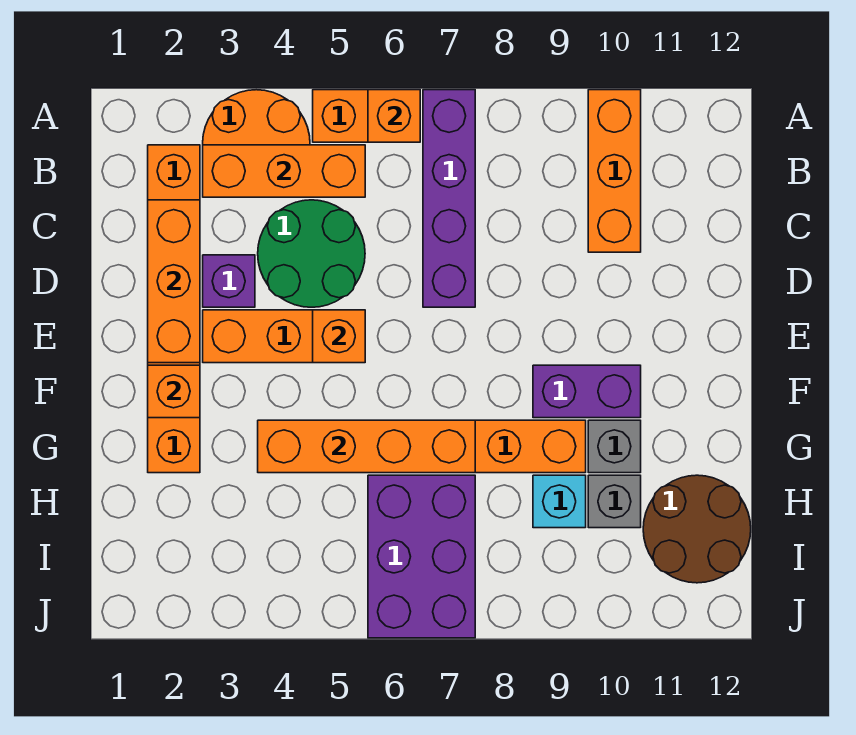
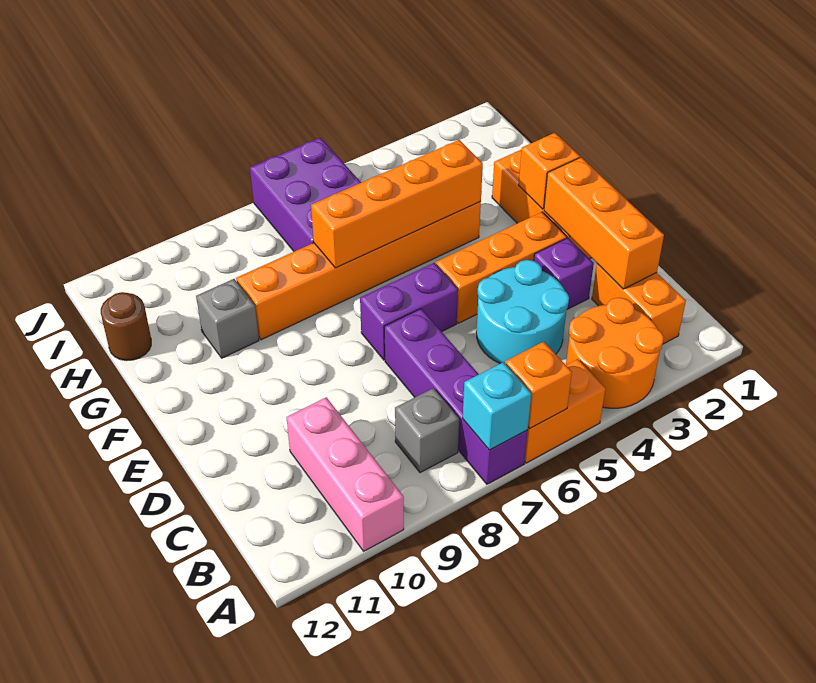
orange brick A10:C10 level 1 -> pink brick A10:C10 level 1
orange brick B3:B5 level 2 -> none
green round brick C4:D5 level 1 -> cyan round brick C4:D5 level 1
orange brick E5 level 2 -> none
purple brick F9:F10 level 1 -> purple brick E6:E7 level 1
cyan brick H9 level 1 -> cyan brick A7 level 2
grey brick H10 level 1 -> grey brick B8 level 1
brown round brick H11:I12 level 1 -> brown round brick H12 level 1

